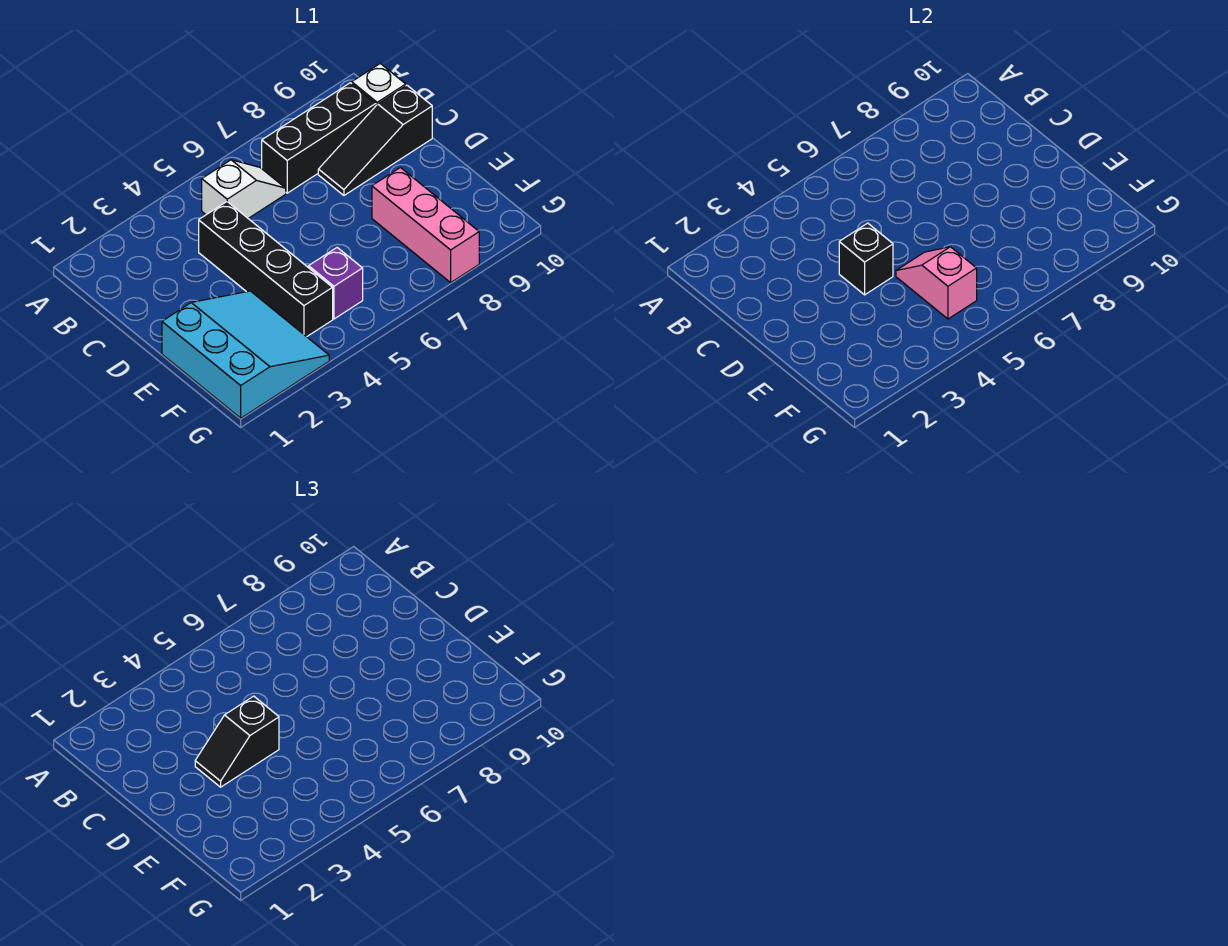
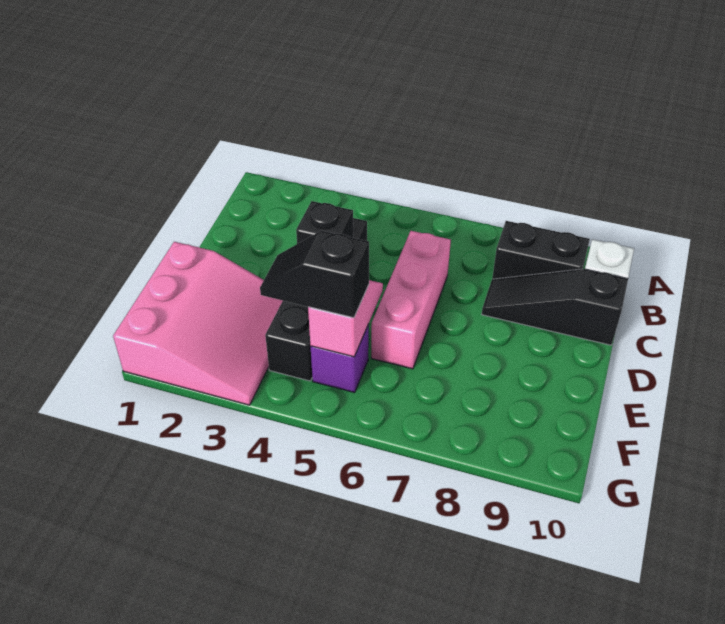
white slope B5:B6 level 1 top 5 -> none
black brick B7:B9 level 1 -> black brick B8:B9 level 1
black slope D3:D4 level 3 top 4 -> black slope F4:F5 level 3 top 5
cyan slope E1:G3 level 1 top 1 -> pink slope E1:G3 level 1 top 1
pink brick E8:G8 level 1 -> pink brick C6:E6 level 1

